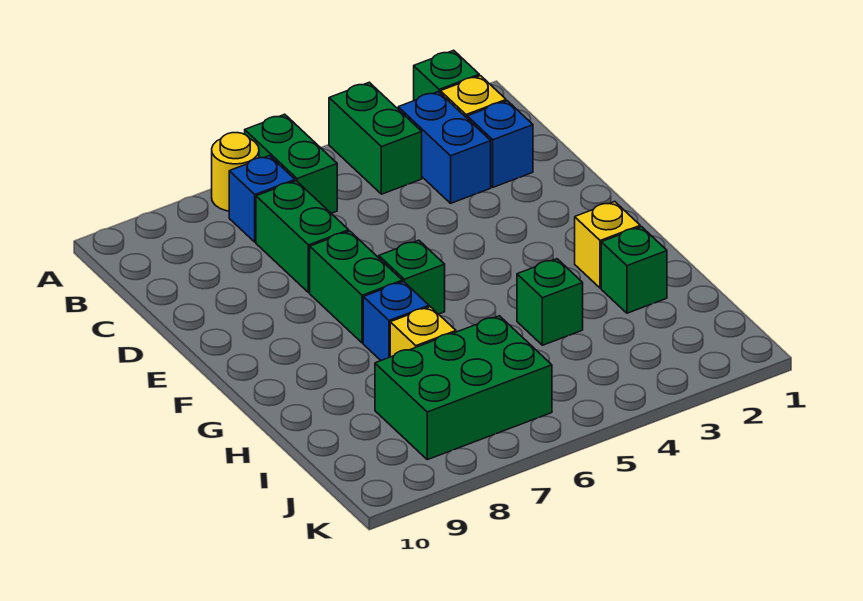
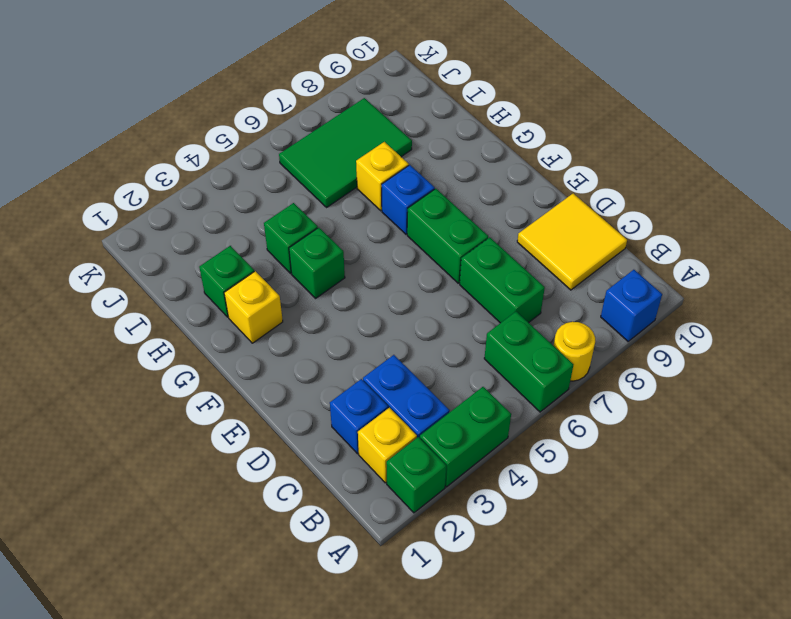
green brick A4:B4 level 1 -> green brick A3:A4 level 1
blue brick B7 level 1 -> blue brick A9 level 1
none -> yellow tile C9:D10 level 1
green brick F6 level 1 -> green brick G4 level 1
green brick I6:J8 level 1 -> green tile I6:J8 level 1

